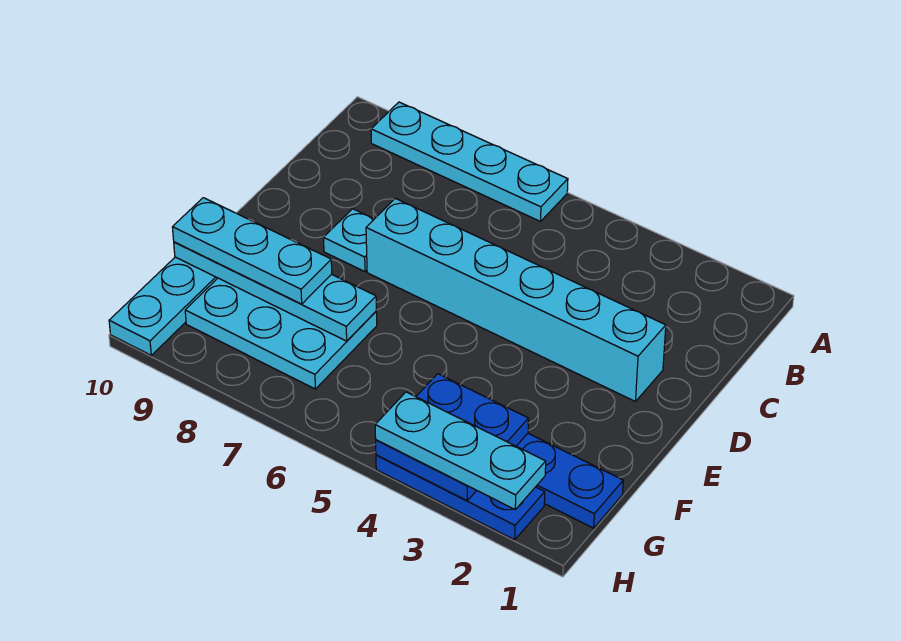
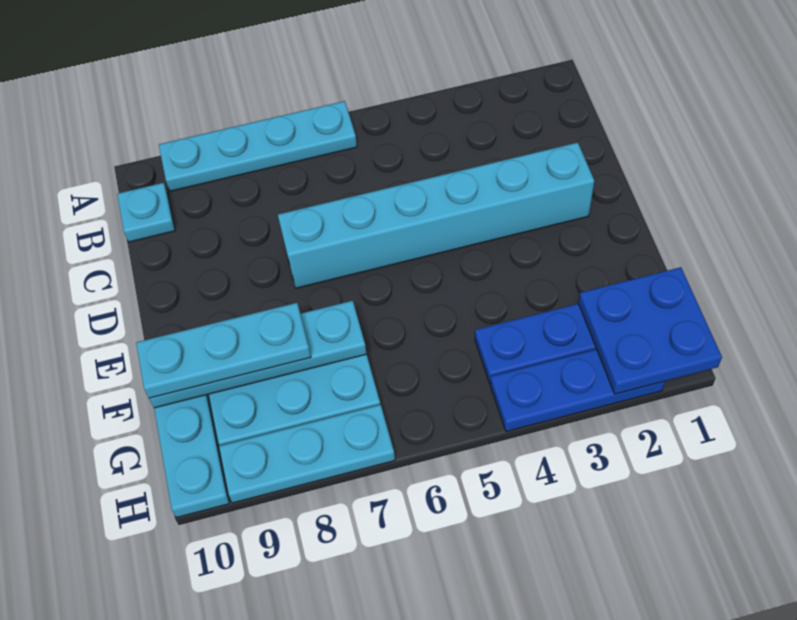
cyan plate D8 level 1 -> cyan plate B10 level 1
blue plate G3:H4 level 2 -> blue plate G1:H2 level 2
cyan plate H2:H4 level 3 -> cyan plate H7:H9 level 1

